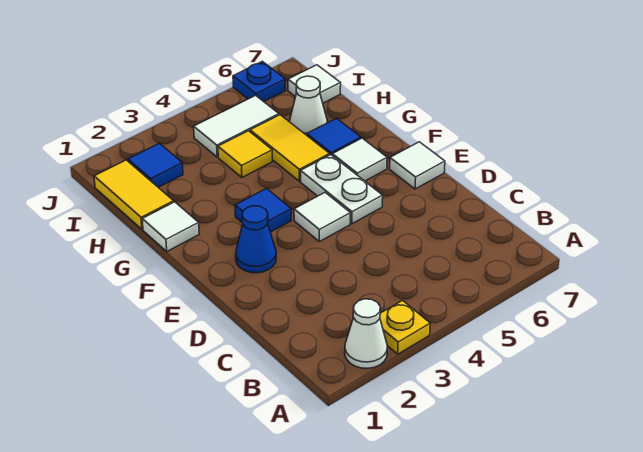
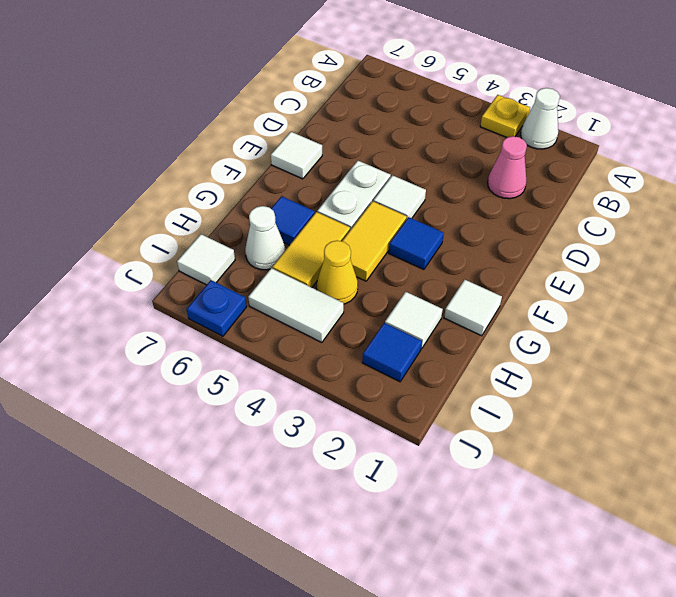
none -> pink cone C2 level 1
blue cone E2 level 1 -> none
white tile F6 level 1 -> white tile H2 level 1
yellow tile H1:I1 level 1 -> yellow tile F4:G4 level 1
yellow tile H4 level 1 -> yellow cone H4 level 1

